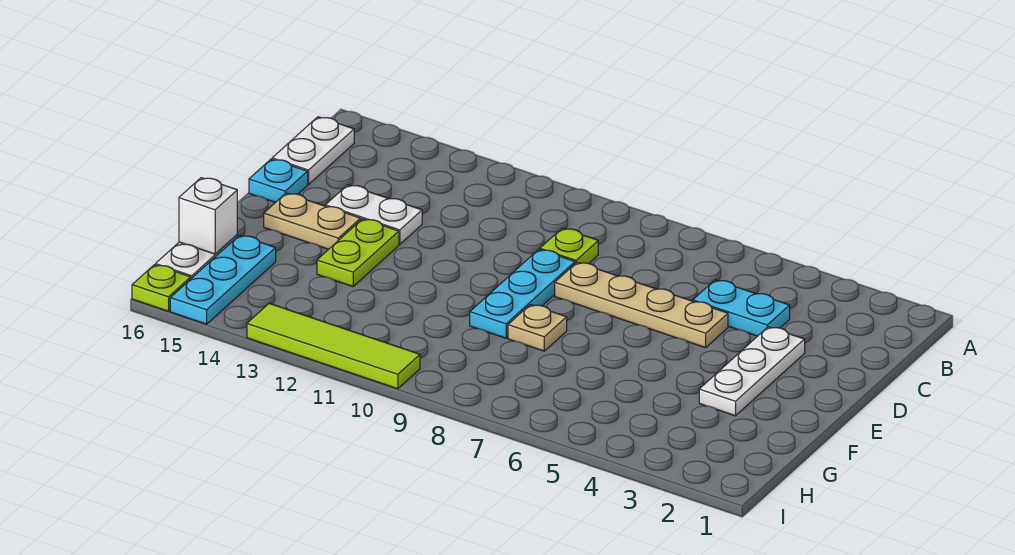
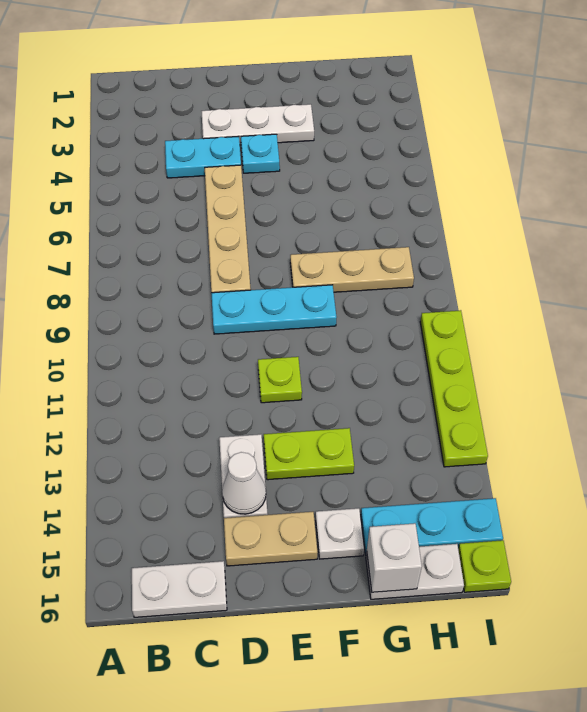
cyan plate C4:C5 level 1 -> cyan plate C4:D4 level 1
lime plate C9 level 1 -> lime plate E11 level 1
none -> white cone D14 level 2
cyan plate D16 level 1 -> cyan plate E4 level 1
tan plate E14:E15 level 1 -> tan plate D15:E15 level 1
tan plate F8 level 1 -> tan plate F8:H8 level 1
none -> white plate F15 level 1
lime tile I10:I13 level 1 -> lime plate I10:I13 level 1

